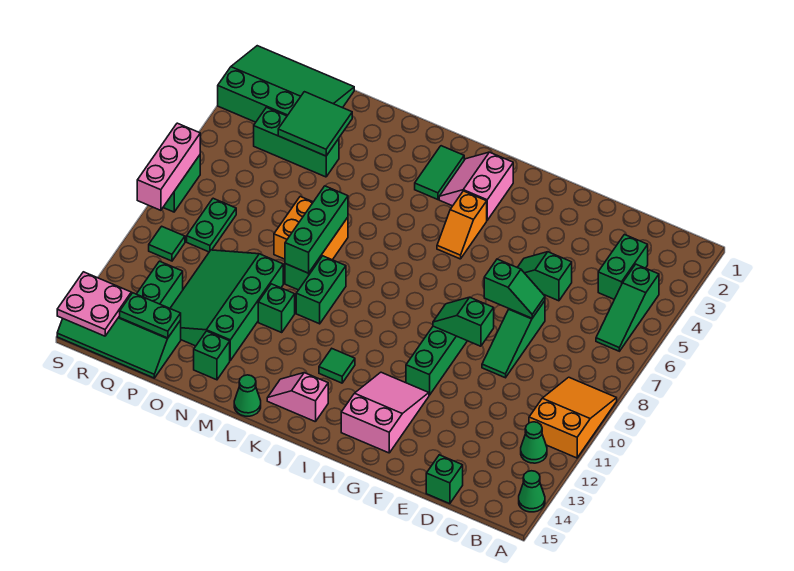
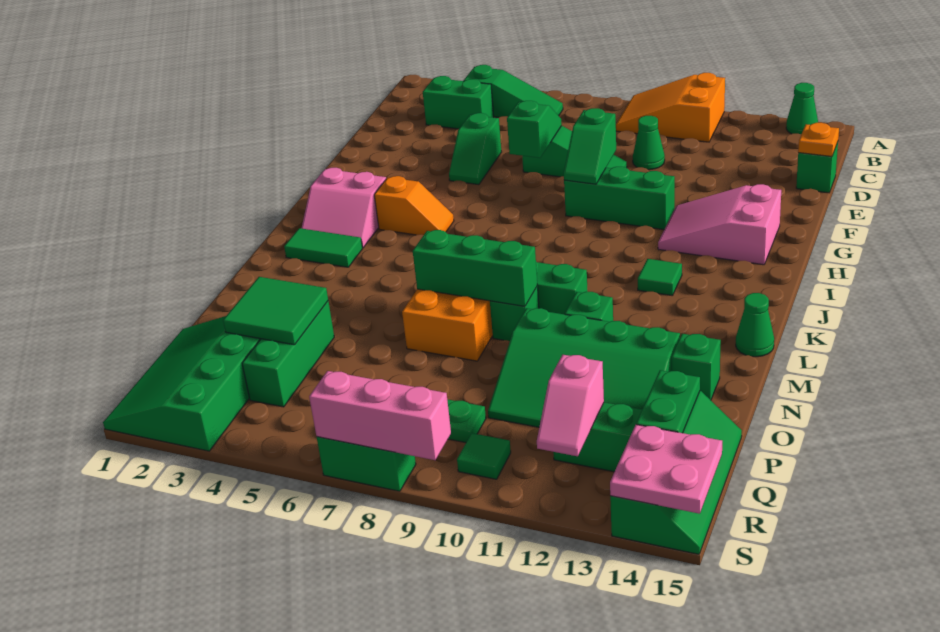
green cone B12 level 1 -> green cone D10 level 1
none -> orange plate D15 level 2
pink slope J14:K14 level 1 top J -> pink slope Q12:R12 level 2 top Q

